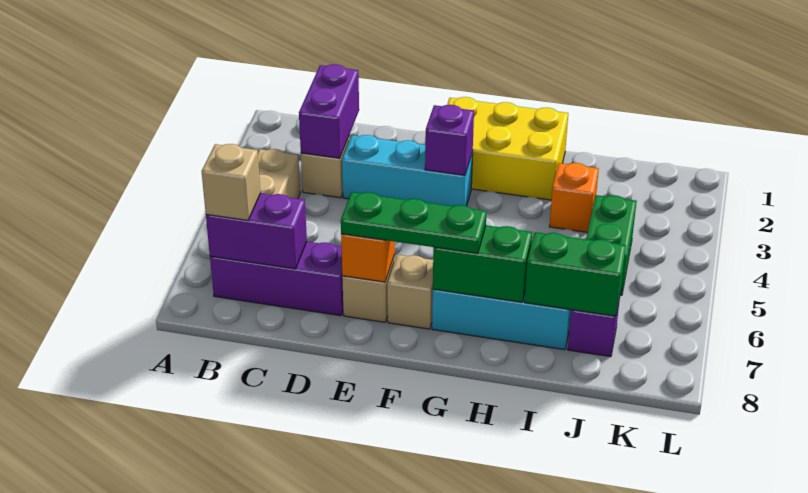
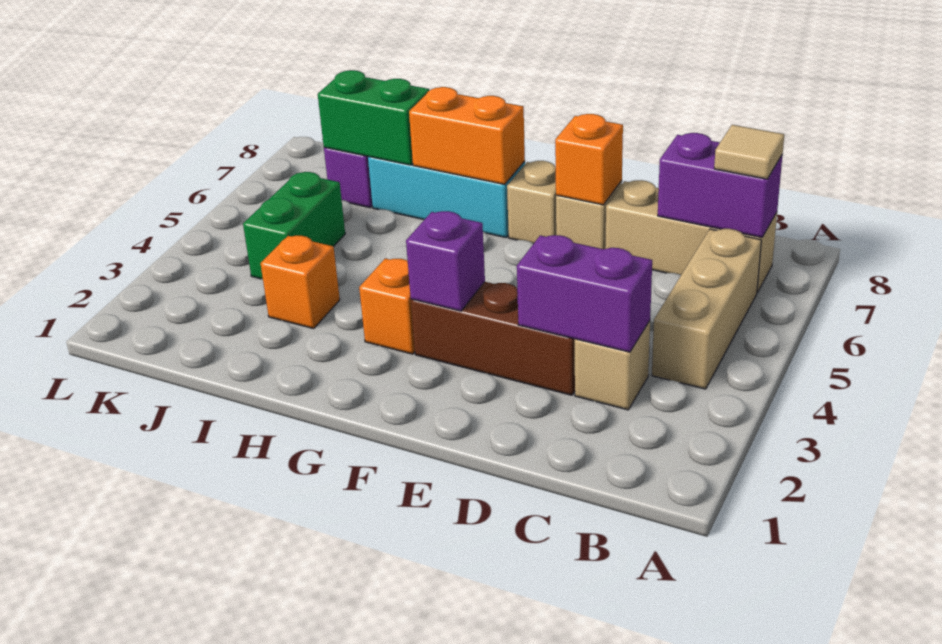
purple brick B7:D7 level 1 -> tan brick B7:D7 level 1
tan brick B7 level 3 -> tan tile B7 level 3
purple brick C2:C3 level 2 -> purple brick C3:D3 level 2
cyan brick D3:F3 level 1 -> brown brick D3:F3 level 1
green plate E7:G7 level 3 -> none
yellow brick F1:H2 level 1 -> none
none -> orange brick G3 level 1
green brick G7:H7 level 2 -> orange brick G7:H7 level 2

